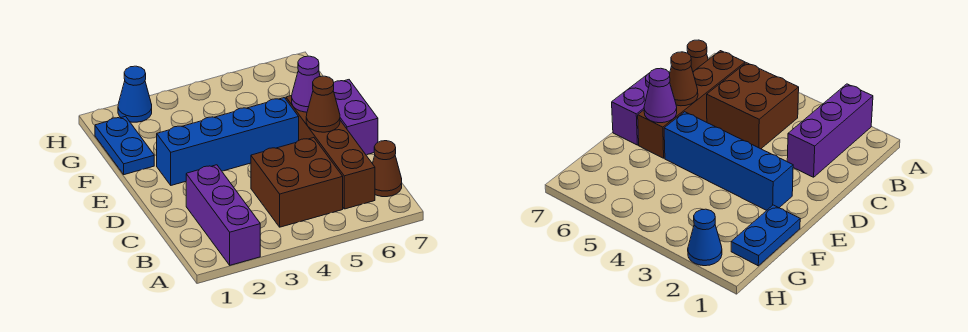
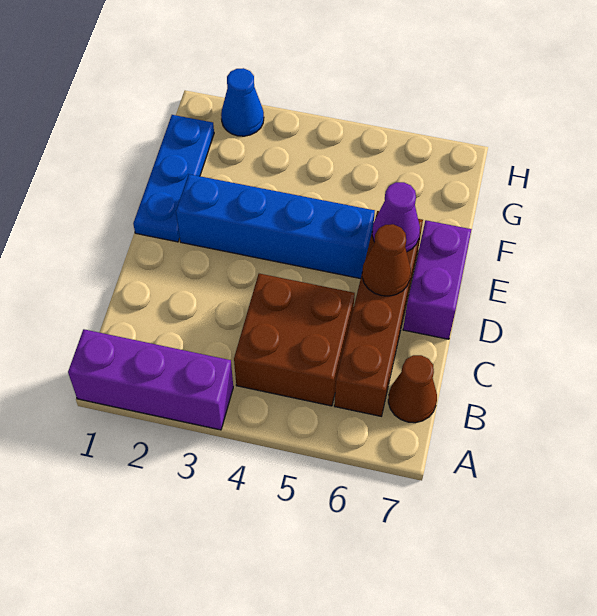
purple brick A2:C2 level 1 -> purple brick A1:A3 level 1
blue plate F1:G1 level 1 -> blue plate E1:G1 level 1

